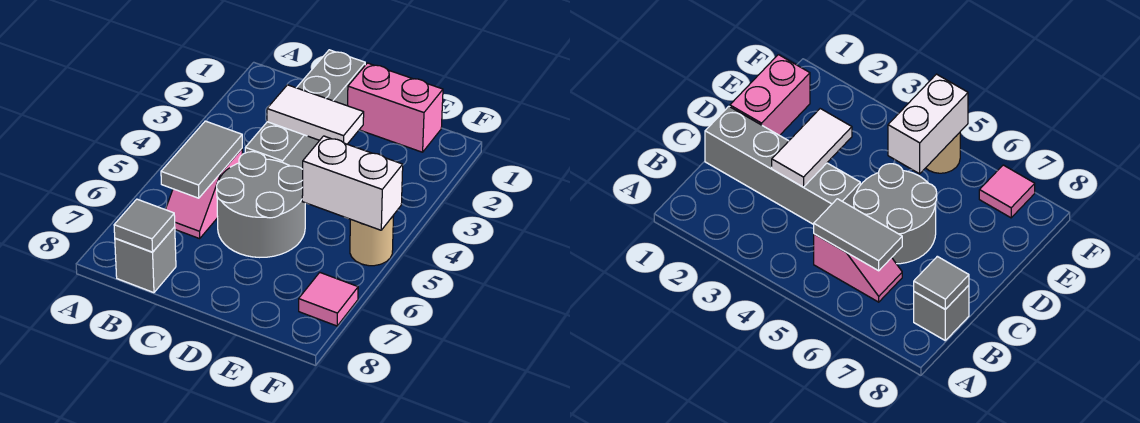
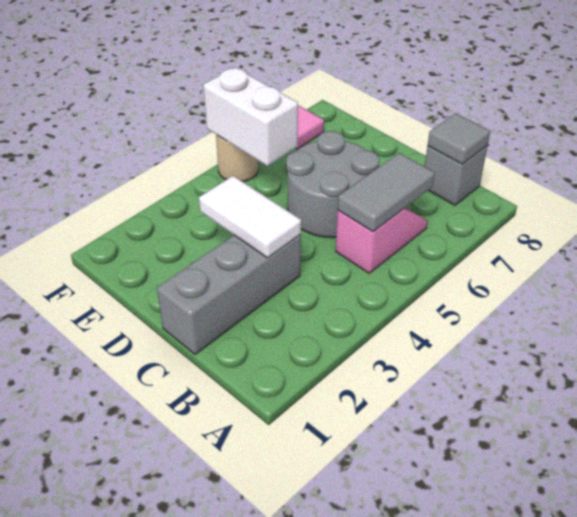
grey brick C1:C4 level 1 -> grey brick C1:C3 level 1
pink brick D1:E1 level 1 -> none

